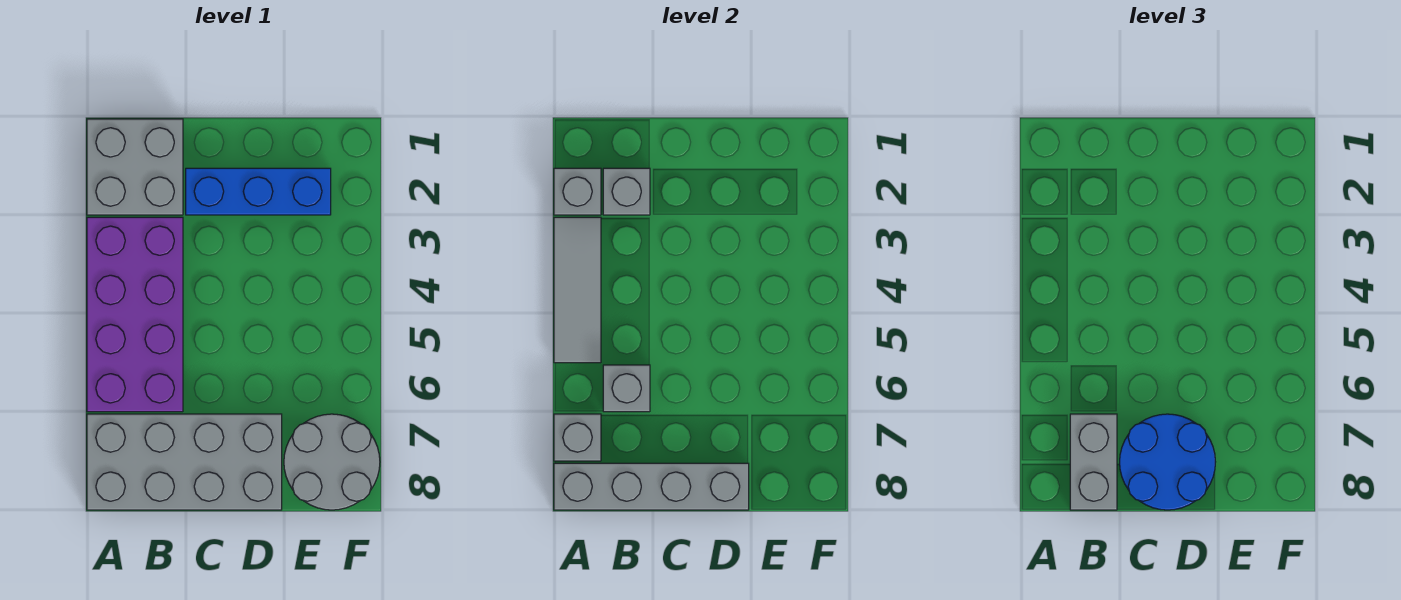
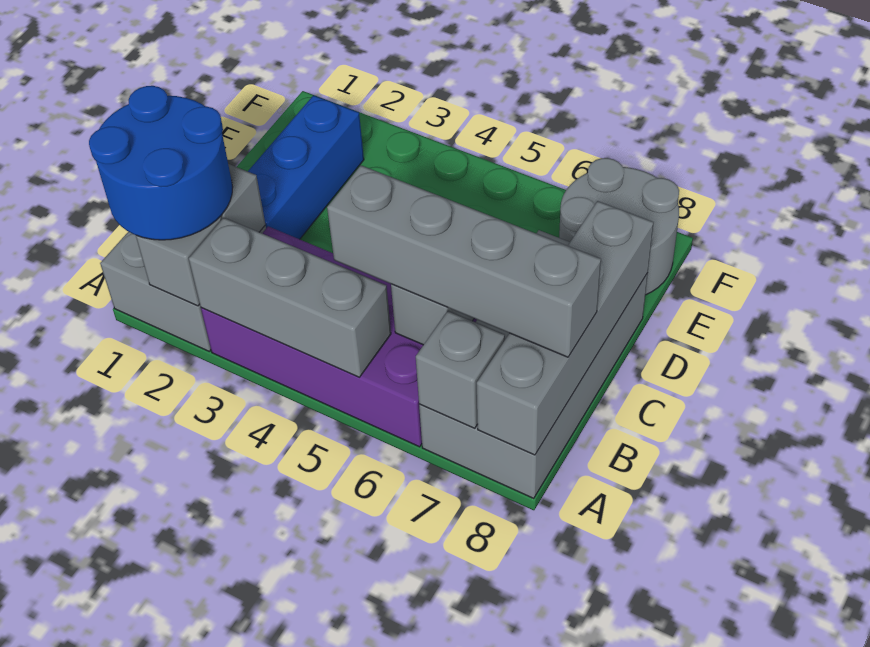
grey tile A3:A5 level 2 -> grey brick A3:A5 level 2
grey brick B7:B8 level 3 -> grey brick B5:B8 level 3
blue round brick C7:D8 level 3 -> blue round brick A1:B2 level 3

